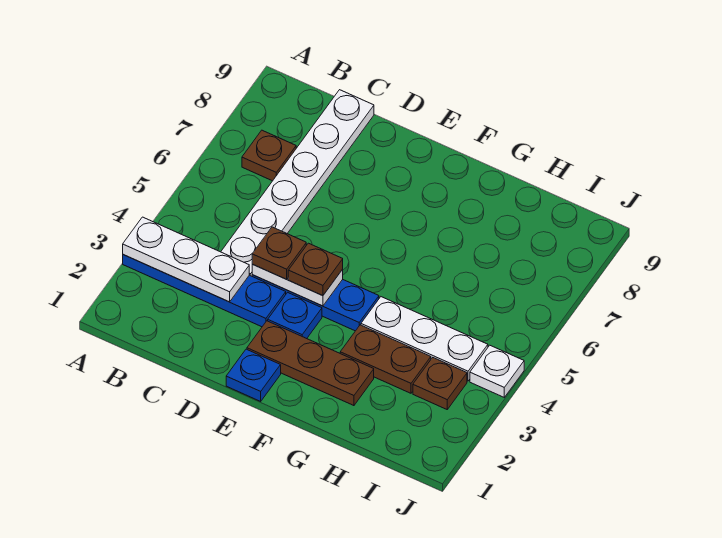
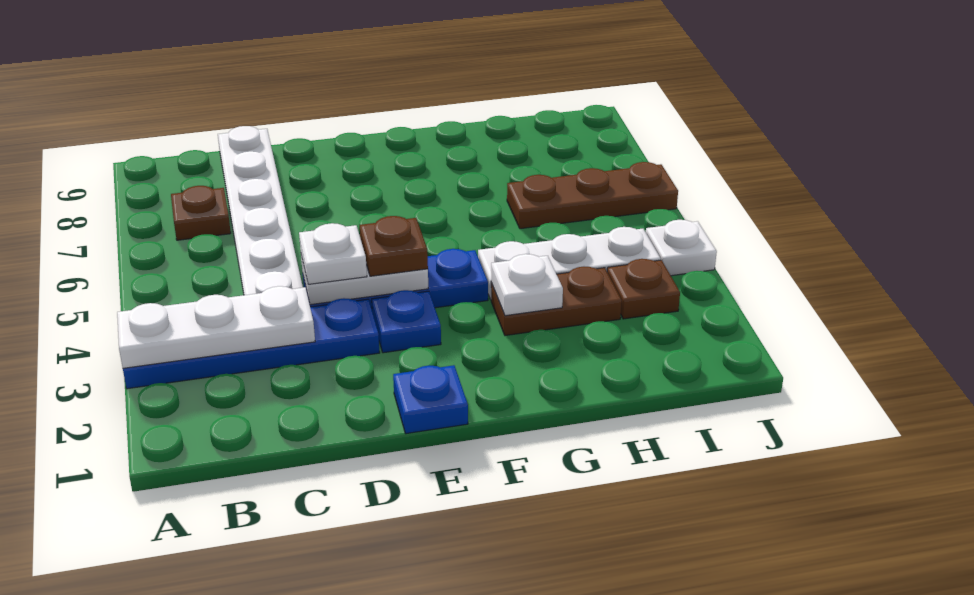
brown plate D4 level 3 -> white plate D4 level 3
brown plate E2:G2 level 1 -> brown plate H6:J6 level 1
none -> white plate G3 level 2

